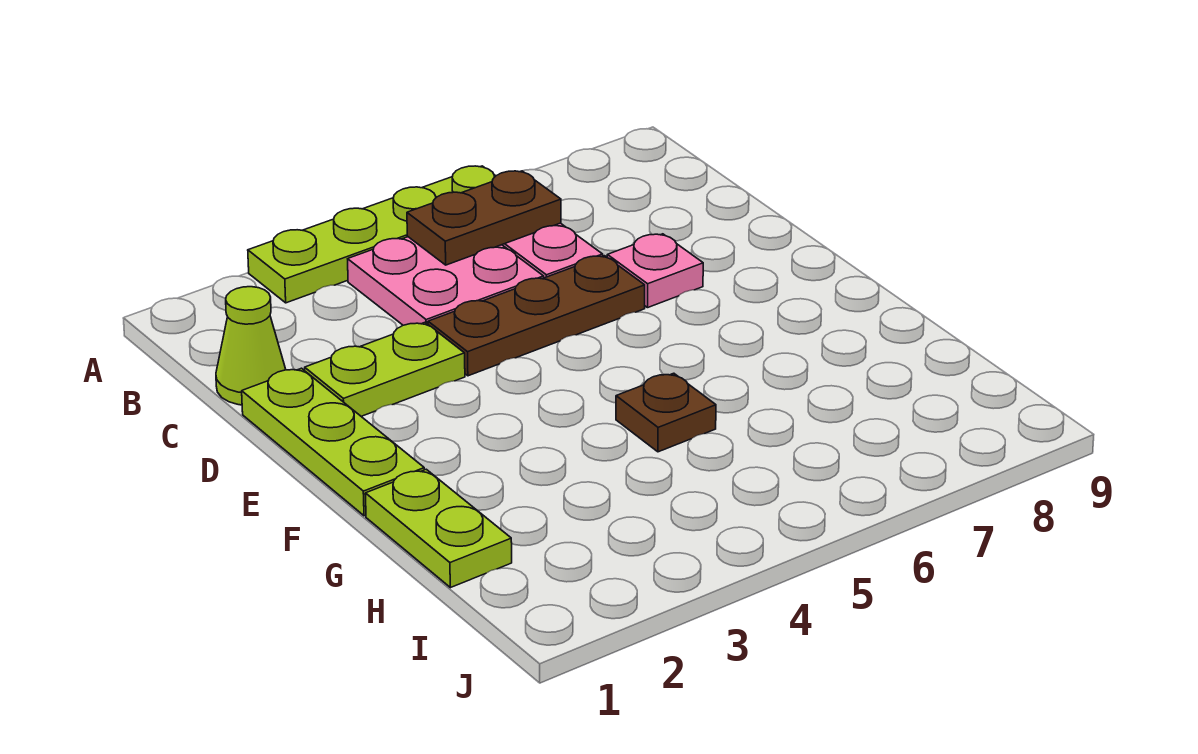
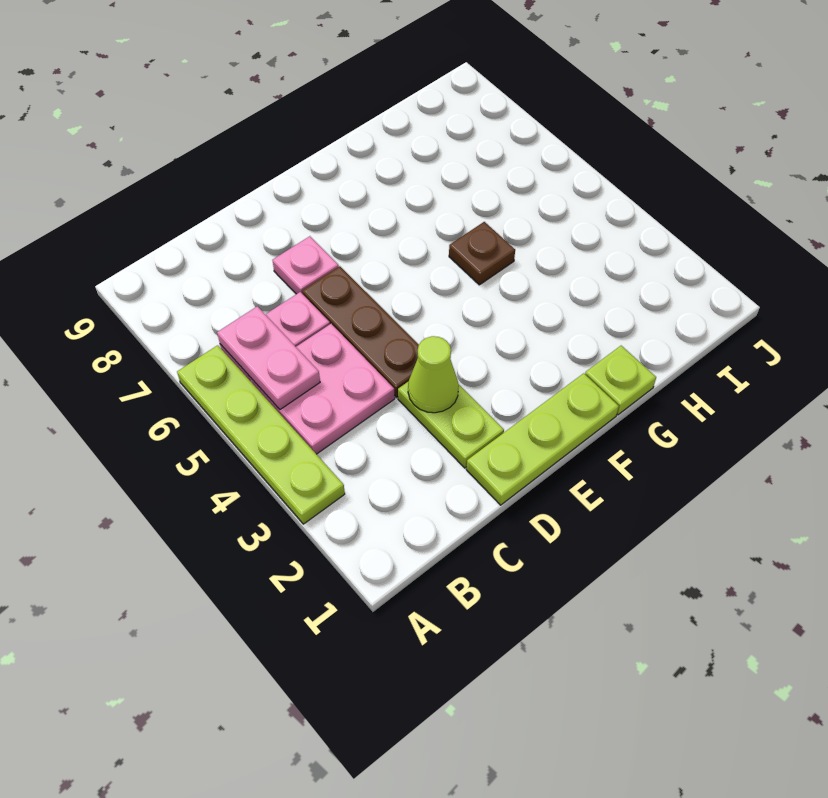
brown plate B5:B6 level 2 -> pink plate B5:B6 level 2
lime cone C1 level 1 -> lime cone D3 level 2
lime plate G1:H1 level 1 -> lime plate G1 level 1

